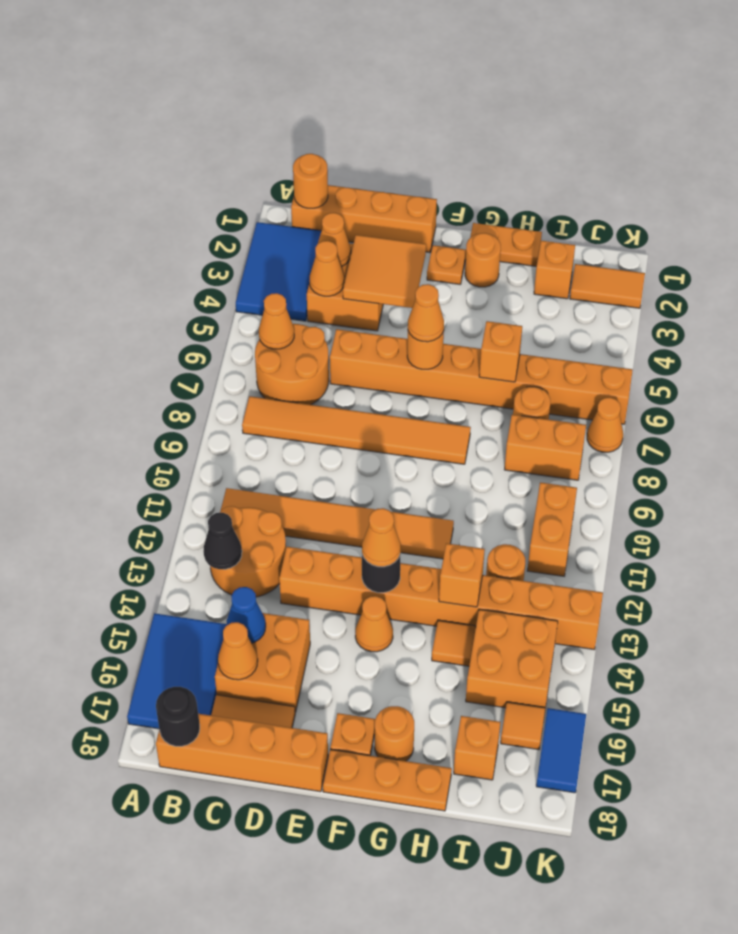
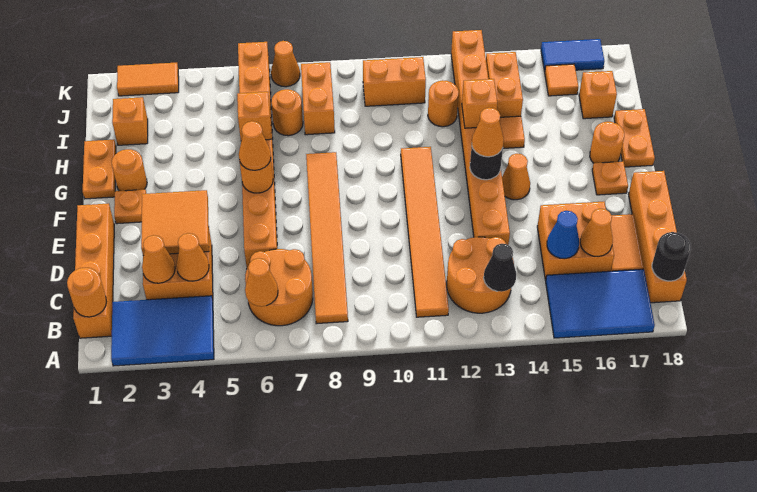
orange plate F18:H18 level 1 -> orange plate G18:H18 level 1
orange brick I14:J15 level 1 -> orange brick I14:J14 level 1
orange tile J2:K2 level 1 -> orange tile K2:K3 level 1

